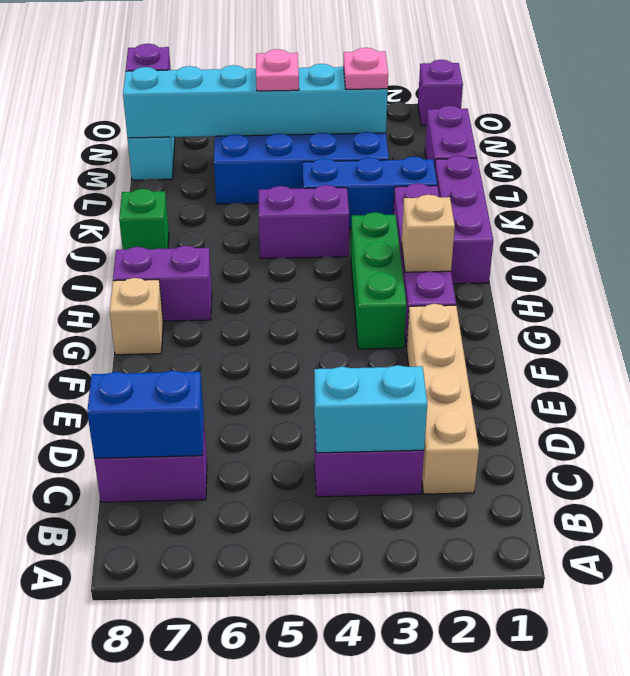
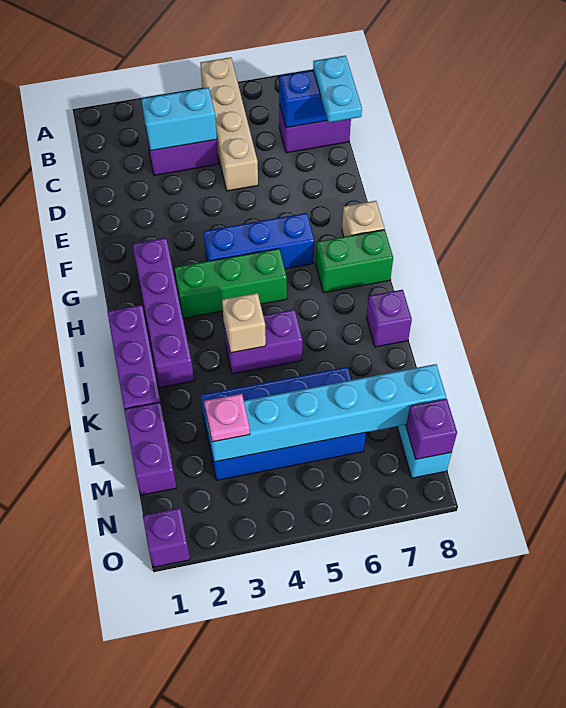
tan brick C2:F2 level 1 -> tan brick A5:D5 level 1
none -> cyan plate C8:D8 level 3
green brick G3:I3 level 1 -> green brick H3:H5 level 1
tan brick H2 level 2 -> tan brick J4 level 2
purple brick H7:H8 level 1 -> green brick H7:H8 level 1
green brick J8 level 1 -> purple brick J8 level 1
blue brick K2:K4 level 1 -> blue brick G4:G6 level 1
pink plate M5 level 3 -> none

